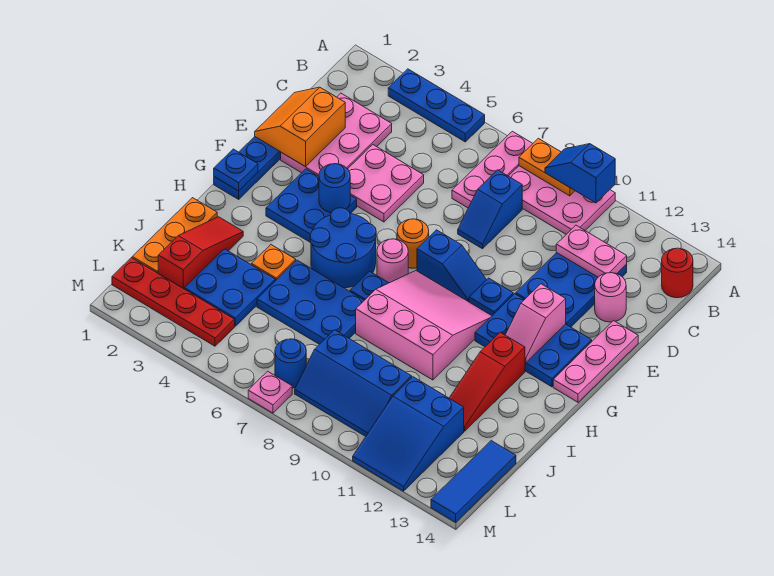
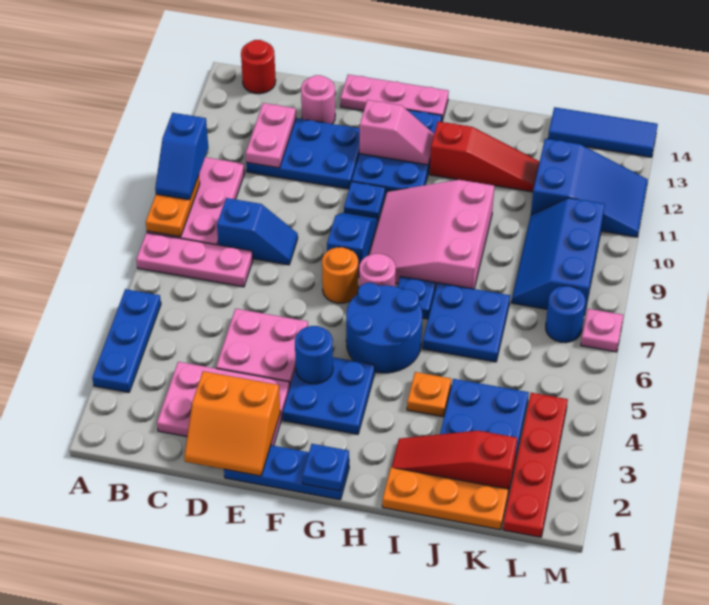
blue plate I5:J7 level 1 -> blue plate I6:J7 level 1
blue slope K8:L10 level 1 top K -> blue slope K8:L10 level 1 top L

